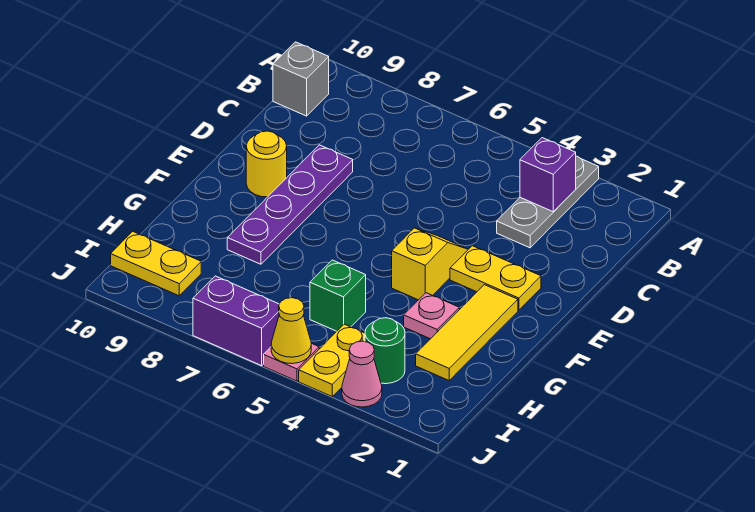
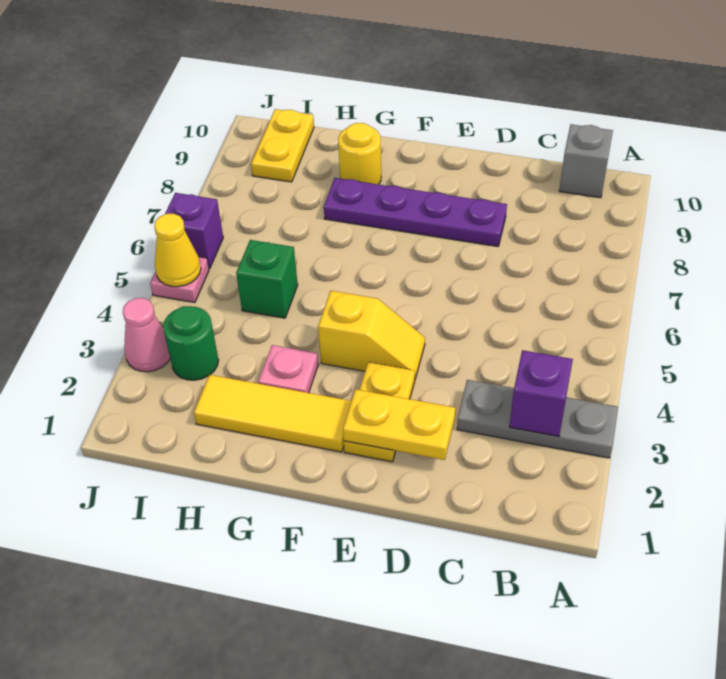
yellow round brick E9 level 1 -> yellow round brick G9 level 1
yellow plate I4:J4 level 1 -> yellow plate D2:E2 level 2
purple brick J6:J7 level 1 -> purple brick J6 level 1

